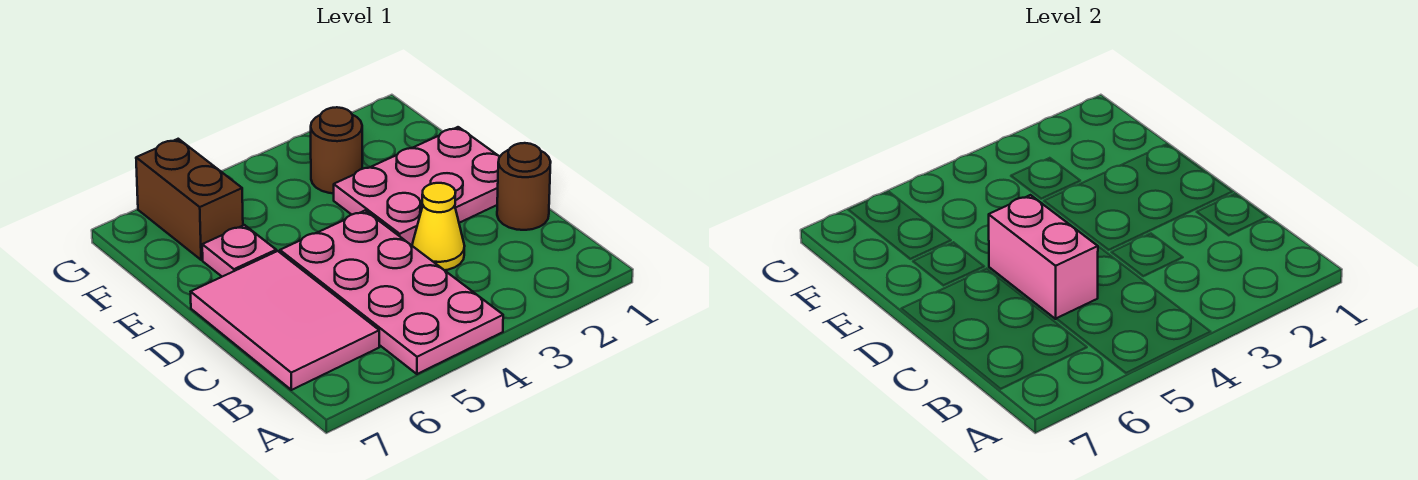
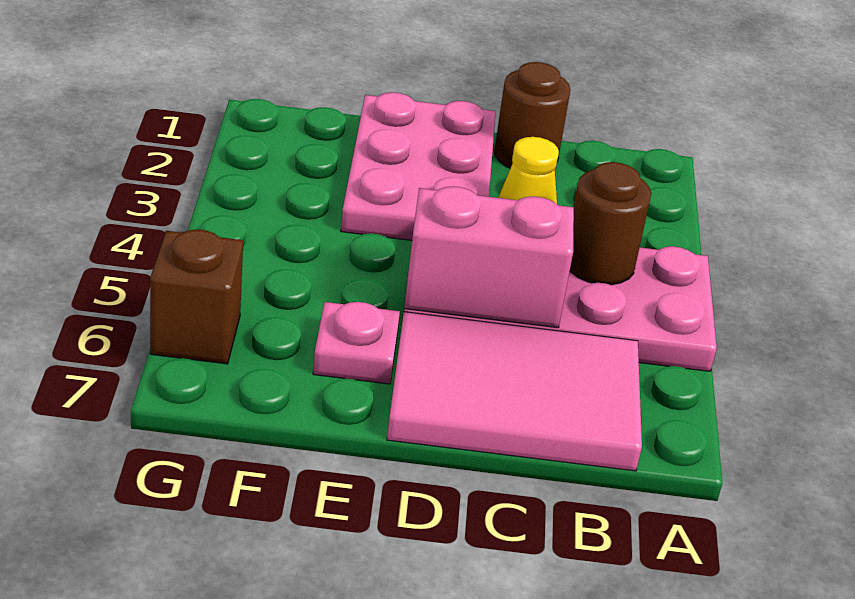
brown round brick F3 level 1 -> brown round brick B4 level 2
brown brick F6:G6 level 1 -> brown brick G6 level 1

